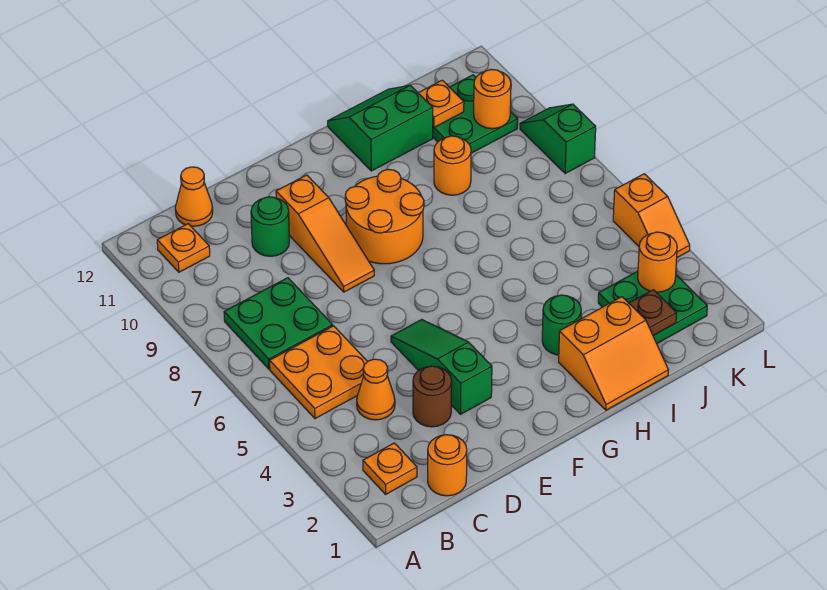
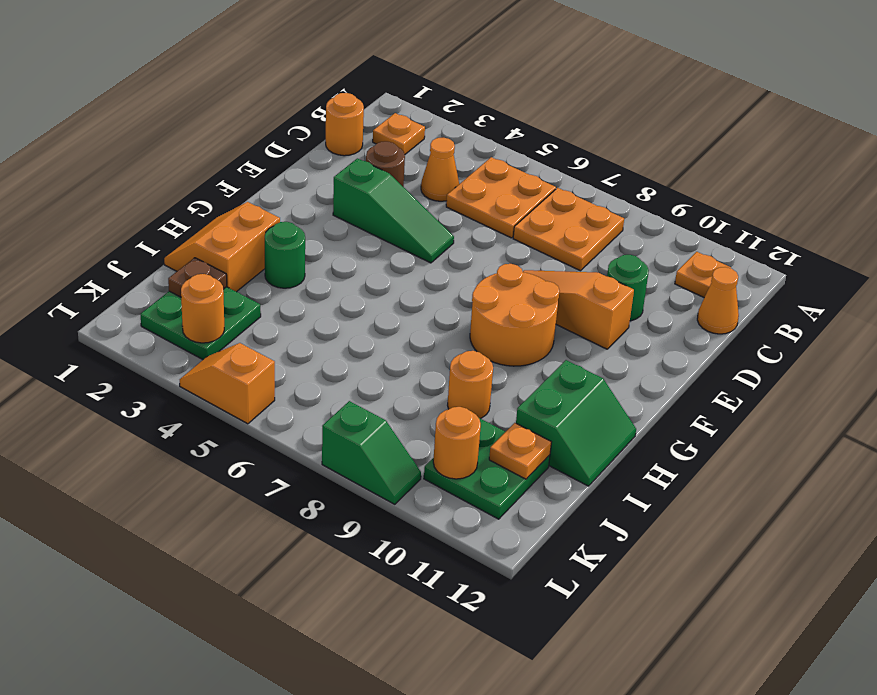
green plate B7:C8 level 1 -> orange plate B7:C8 level 1

